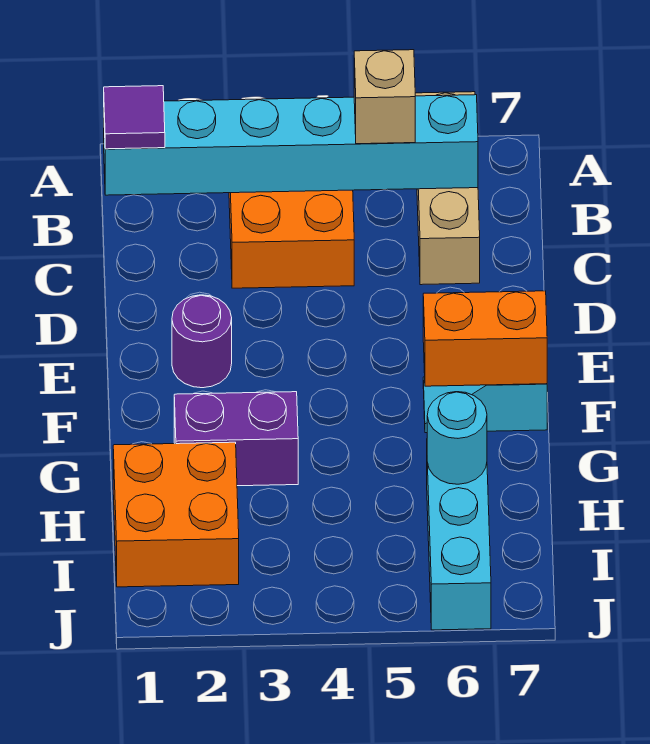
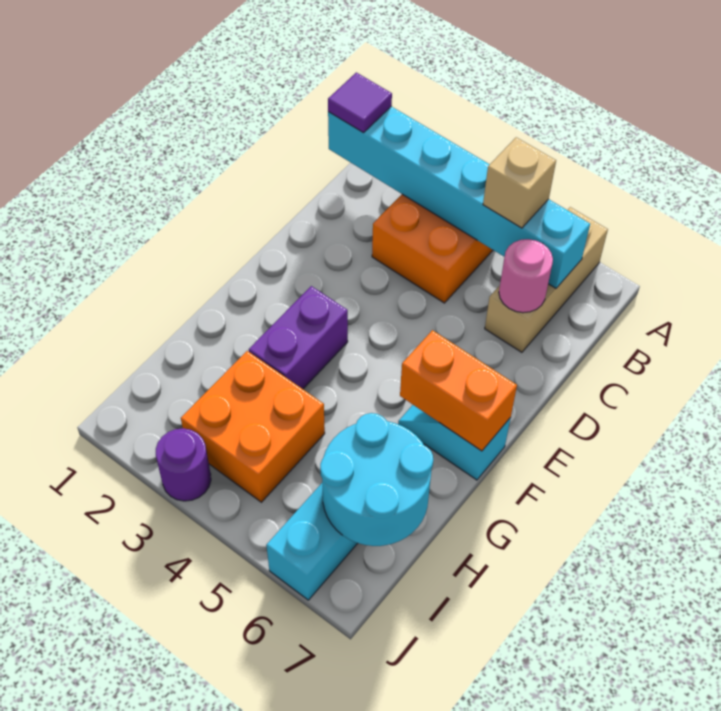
none -> pink round brick C6 level 2
purple round brick E2 level 1 -> purple round brick J3 level 1
purple brick G2:G3 level 1 -> purple brick F3:G3 level 1
orange brick H1:I2 level 1 -> orange brick H3:I4 level 1
cyan round brick H6 level 2 -> cyan round brick H6:I7 level 2

